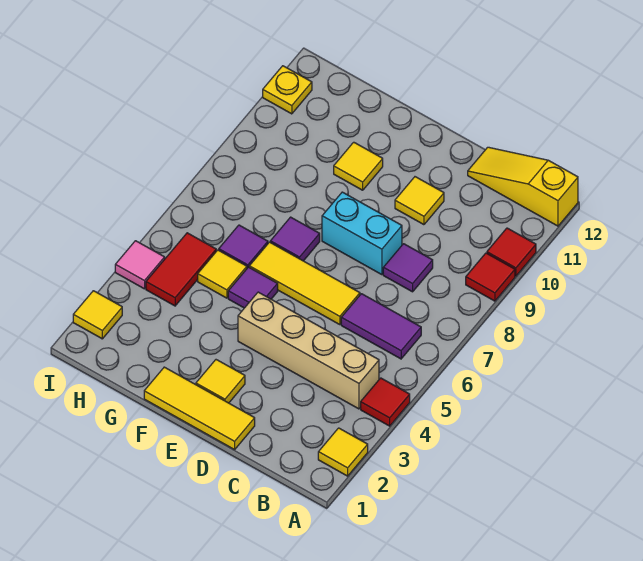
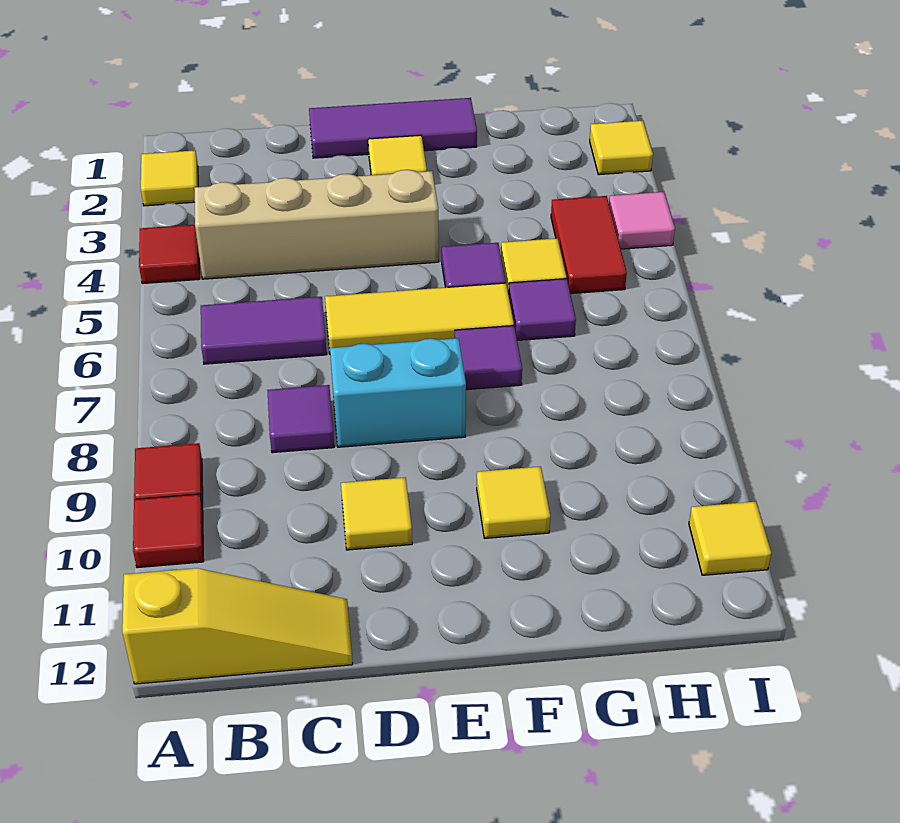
yellow tile D1:F1 level 1 -> purple tile D1:F1 level 1
yellow plate I11 level 1 -> yellow tile I11 level 1

